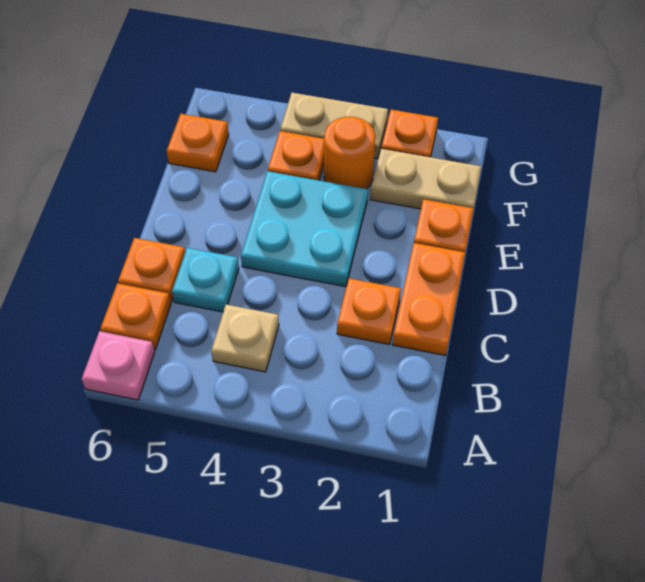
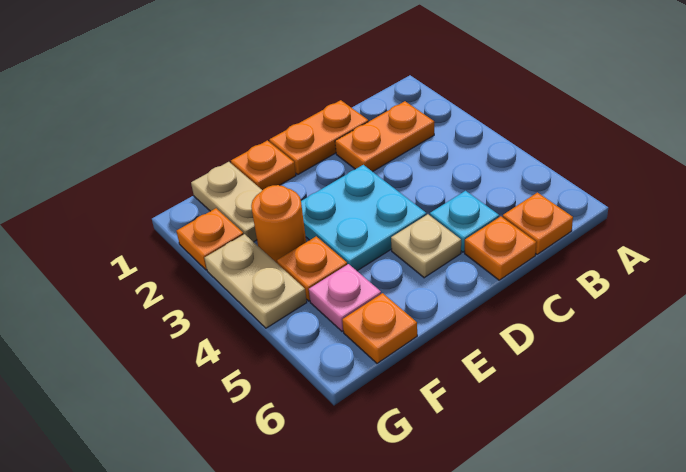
pink plate A6 level 1 -> pink plate F5 level 1
tan plate B4 level 1 -> tan plate D5 level 1
orange plate C2 level 1 -> orange plate B2:C2 level 1

